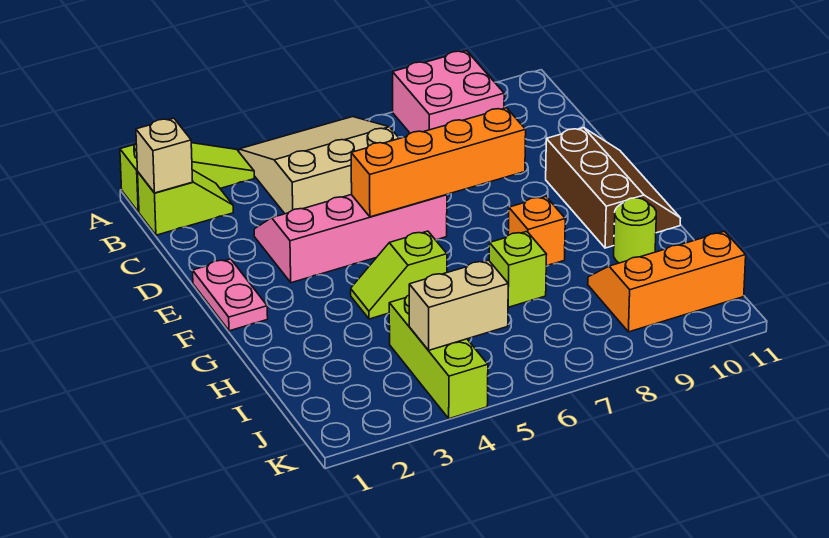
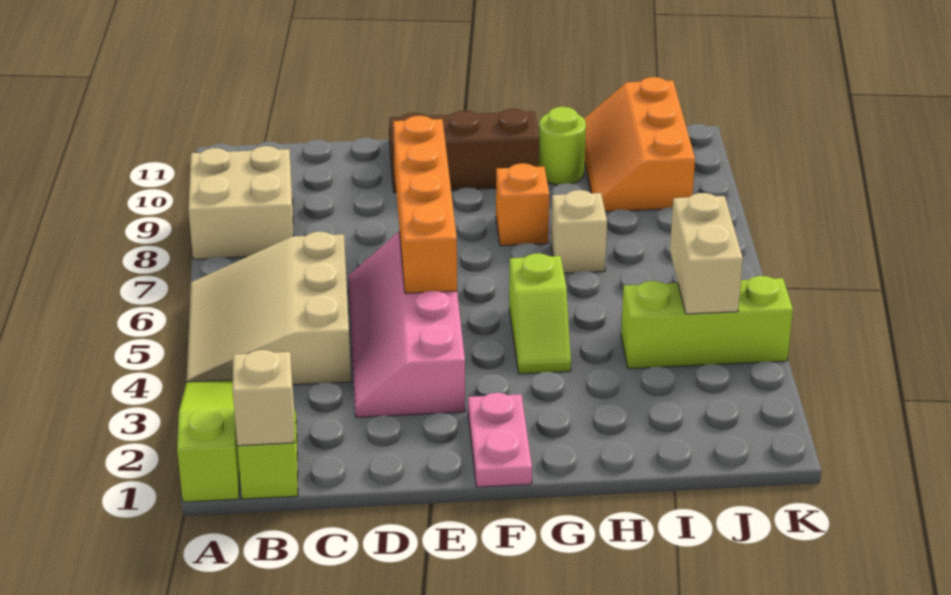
pink brick A8:B9 level 1 -> tan brick A8:B9 level 1
pink plate E1:F1 level 1 -> pink plate F1:F2 level 1
lime brick H7 level 1 -> tan brick H7 level 1

